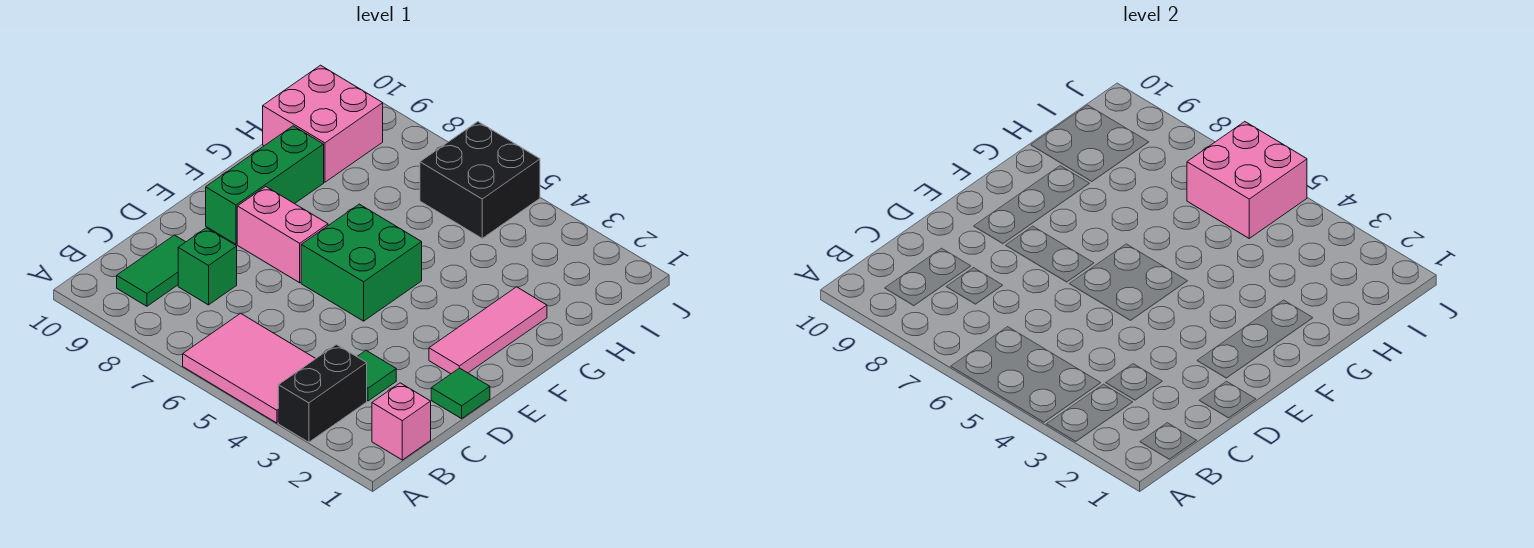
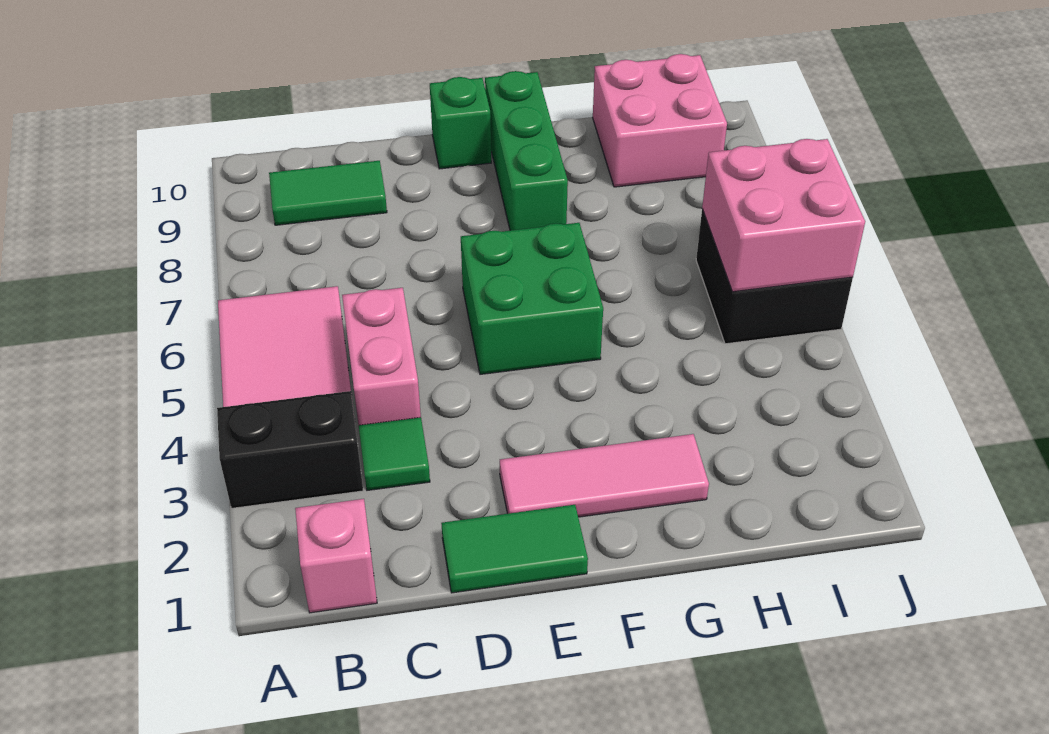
green brick C8 level 1 -> green brick E10 level 1
green tile D1 level 1 -> green tile D1:E1 level 1
pink brick E7:E8 level 1 -> pink brick C4:C5 level 1
green brick E9:G9 level 1 -> green brick F8:F10 level 1

